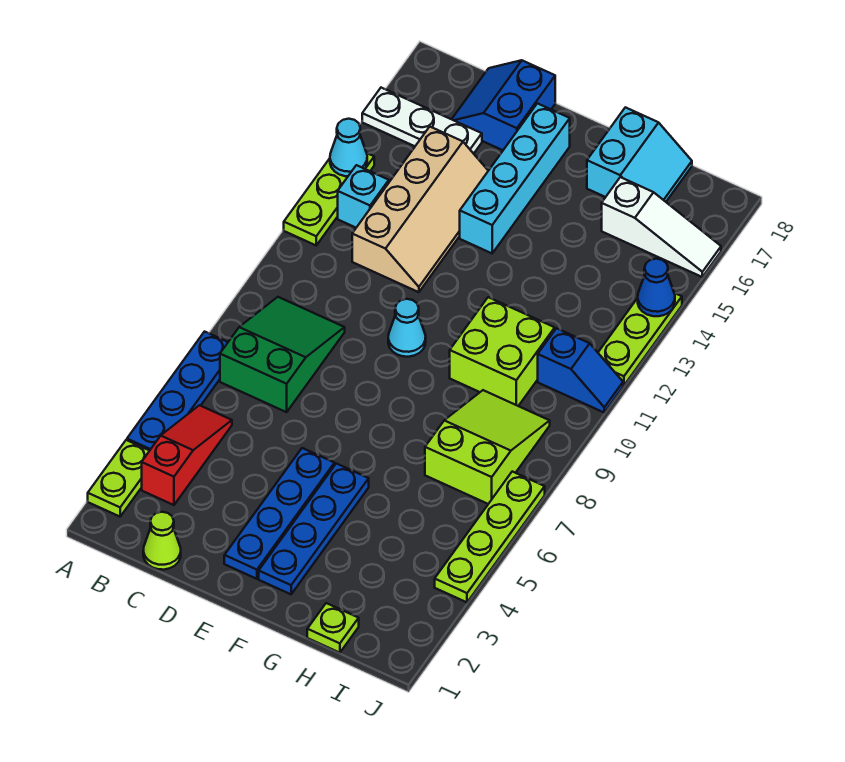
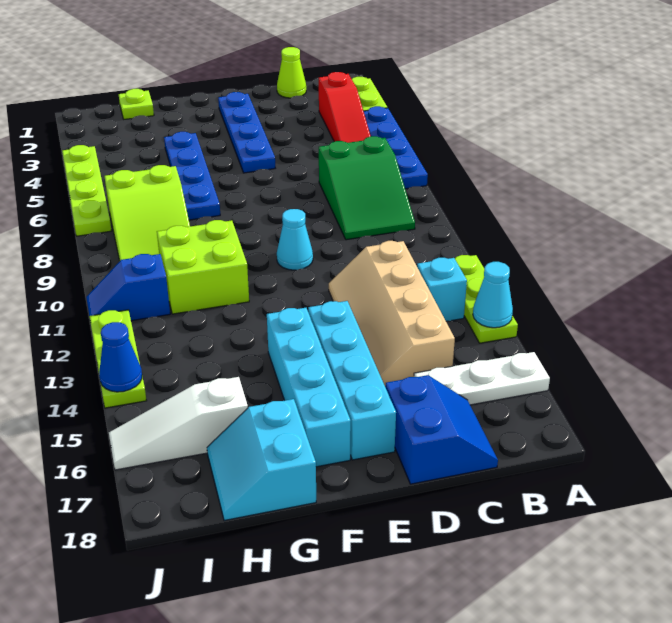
blue plate F2:F5 level 1 -> blue plate G4:G7 level 1
none -> cyan brick F14:F17 level 1

